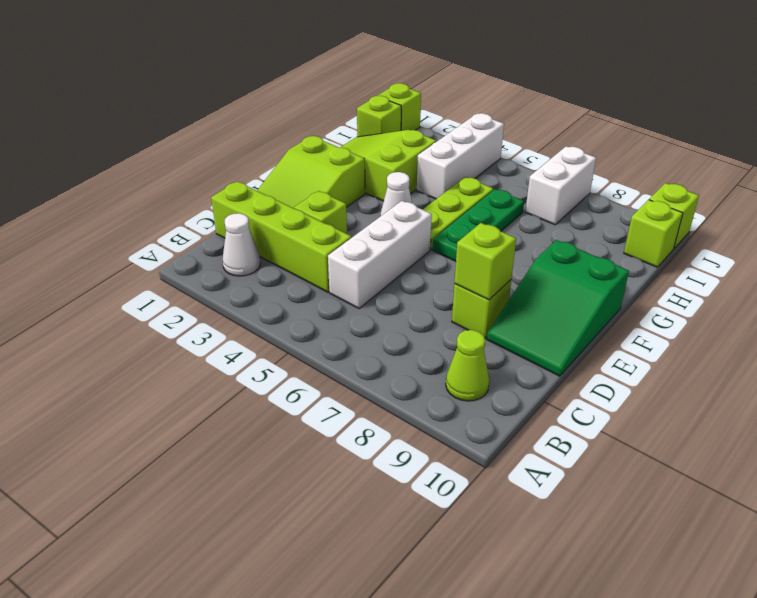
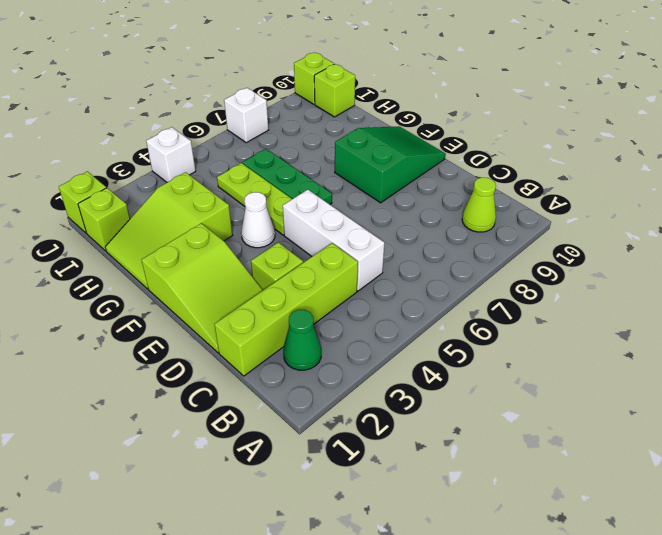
white cone B2 level 1 -> green cone B2 level 1
lime brick D8 level 1 -> none
lime brick D8 level 2 -> none
green slope D9:F10 level 1 top F -> green slope E8:F10 level 1 top 8
white brick H4:J4 level 1 -> white brick J4 level 1
white brick I7:J7 level 1 -> white brick J7 level 1

